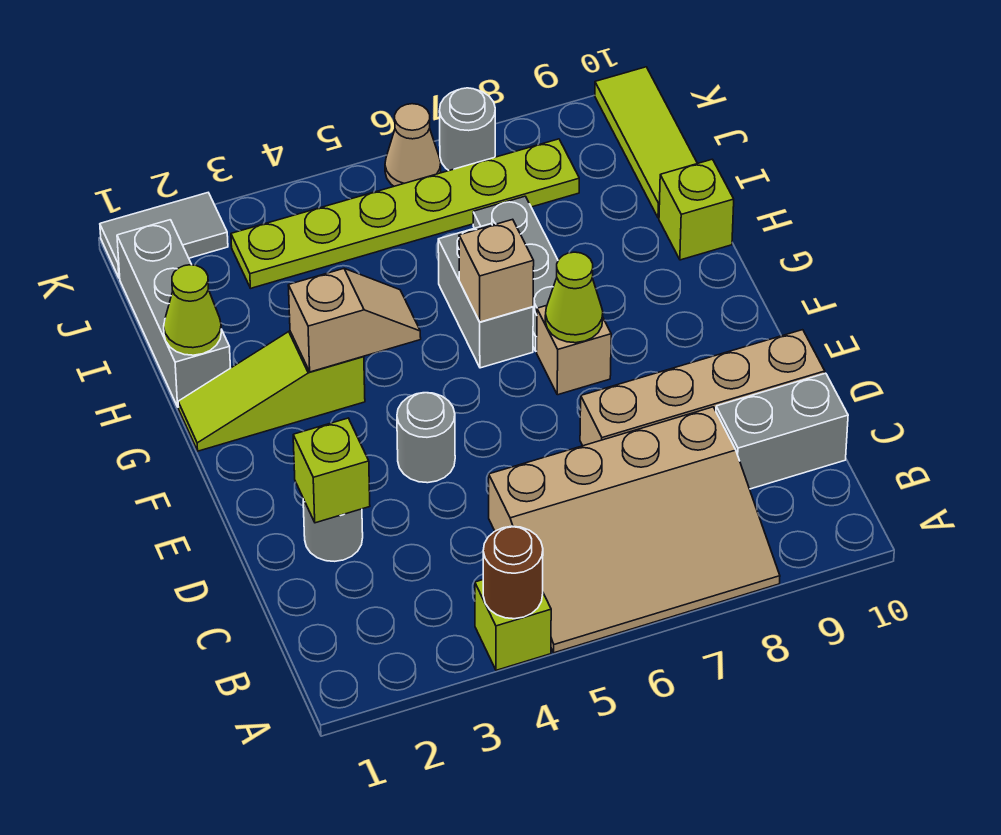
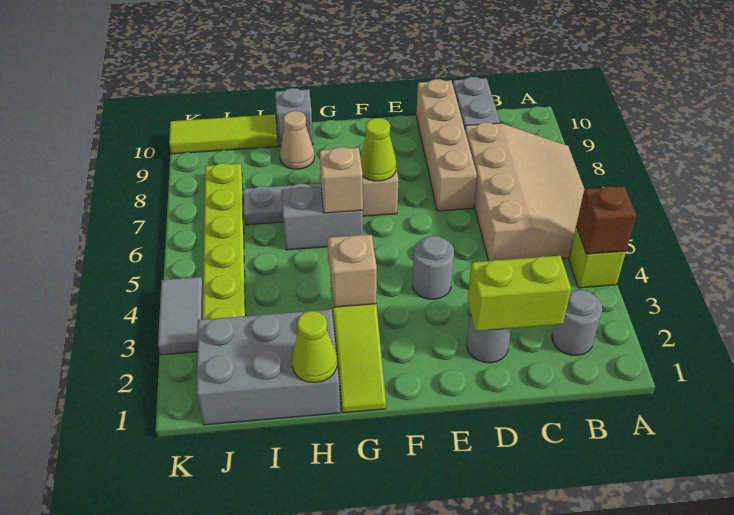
brown round brick A4 level 2 -> brown brick A4 level 2
lime brick D2 level 2 -> lime brick C2:D2 level 2
grey brick H1:J1 level 1 -> grey brick H1:J2 level 1
lime brick H10 level 1 -> grey brick H10 level 1
grey tile K1:K2 level 1 -> grey tile K3:K4 level 1
tan cone K6 level 1 -> tan cone H9 level 1
grey round brick K7 level 1 -> grey round brick B2 level 1

